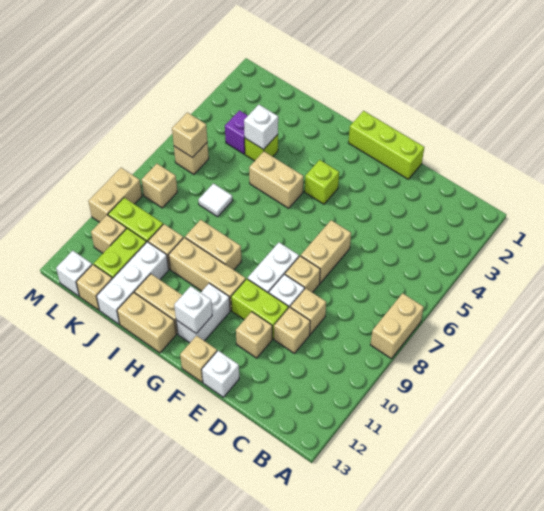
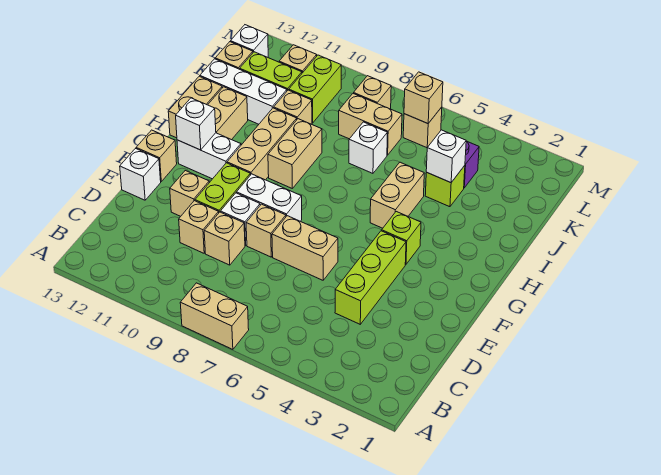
lime brick E1:G1 level 1 -> lime brick D4:F4 level 1
white tile J7 level 1 -> white brick J7 level 1
tan brick M9:M10 level 1 -> tan brick K7:K8 level 1

